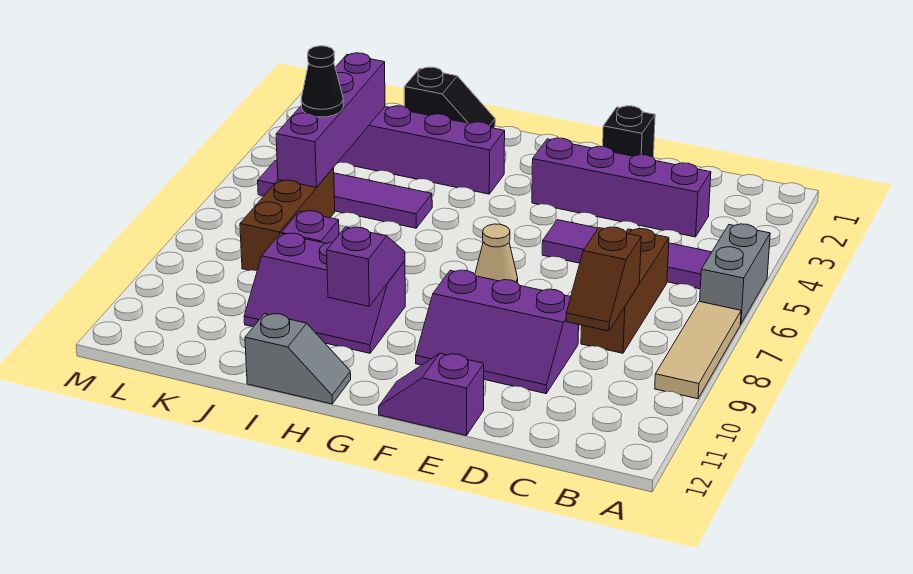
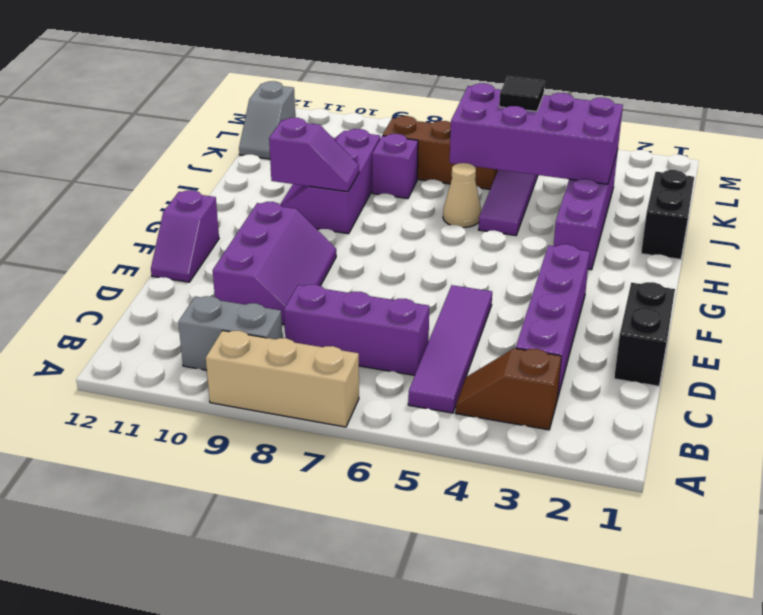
grey brick A5:A6 level 1 -> grey brick B9:B10 level 1
tan tile A7:A9 level 1 -> tan brick A7:A9 level 1
brown brick C6:C8 level 1 -> purple brick C6:C8 level 1
brown slope C8:C9 level 2 top 8 -> brown slope B3:B4 level 1 top 3
purple slope D9:F10 level 1 top 9 -> purple slope D9:F10 level 1 top 10
black brick E1 level 1 -> black brick D1:E1 level 1
purple slope E12:F12 level 1 top E -> purple slope E12:F12 level 1 top F
tan cone F7 level 1 -> tan cone I6 level 1
grey slope H12:I12 level 1 top I -> grey slope K12:L12 level 1 top L
black slope I1:J1 level 1 top J -> black brick I1:J1 level 1
purple brick K3:K6 level 2 -> purple brick J3:K6 level 2
black cone K5 level 3 -> black tile K5 level 3

